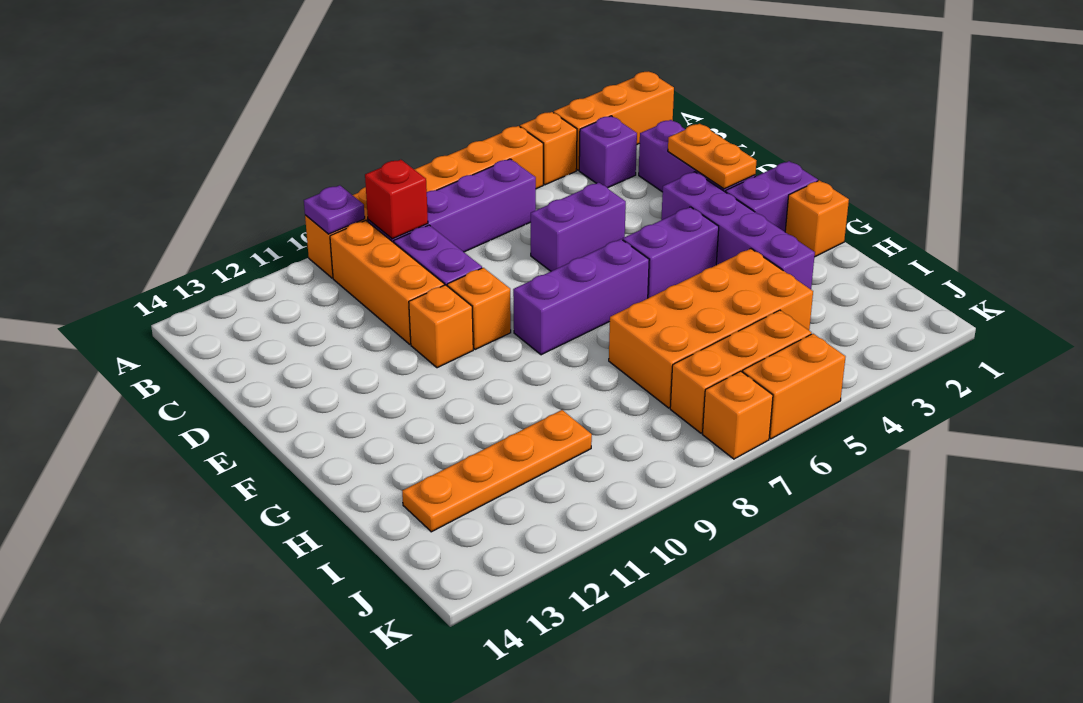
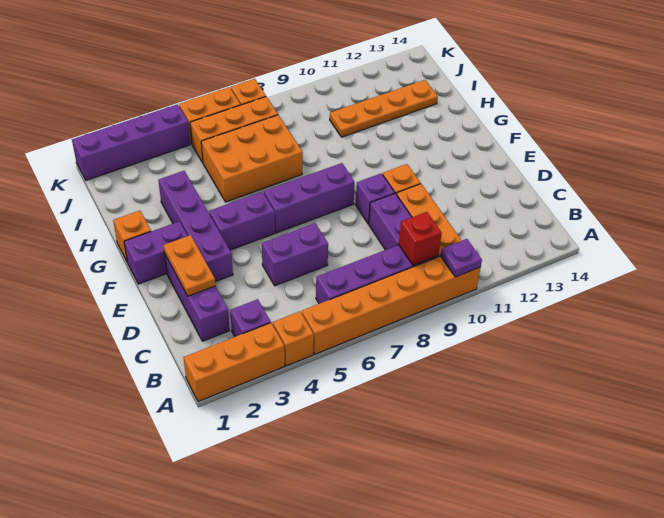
orange brick E9 level 1 -> purple brick E9 level 1
orange brick H4:I7 level 1 -> orange brick H5:I7 level 1
none -> purple brick K1:K4 level 1

